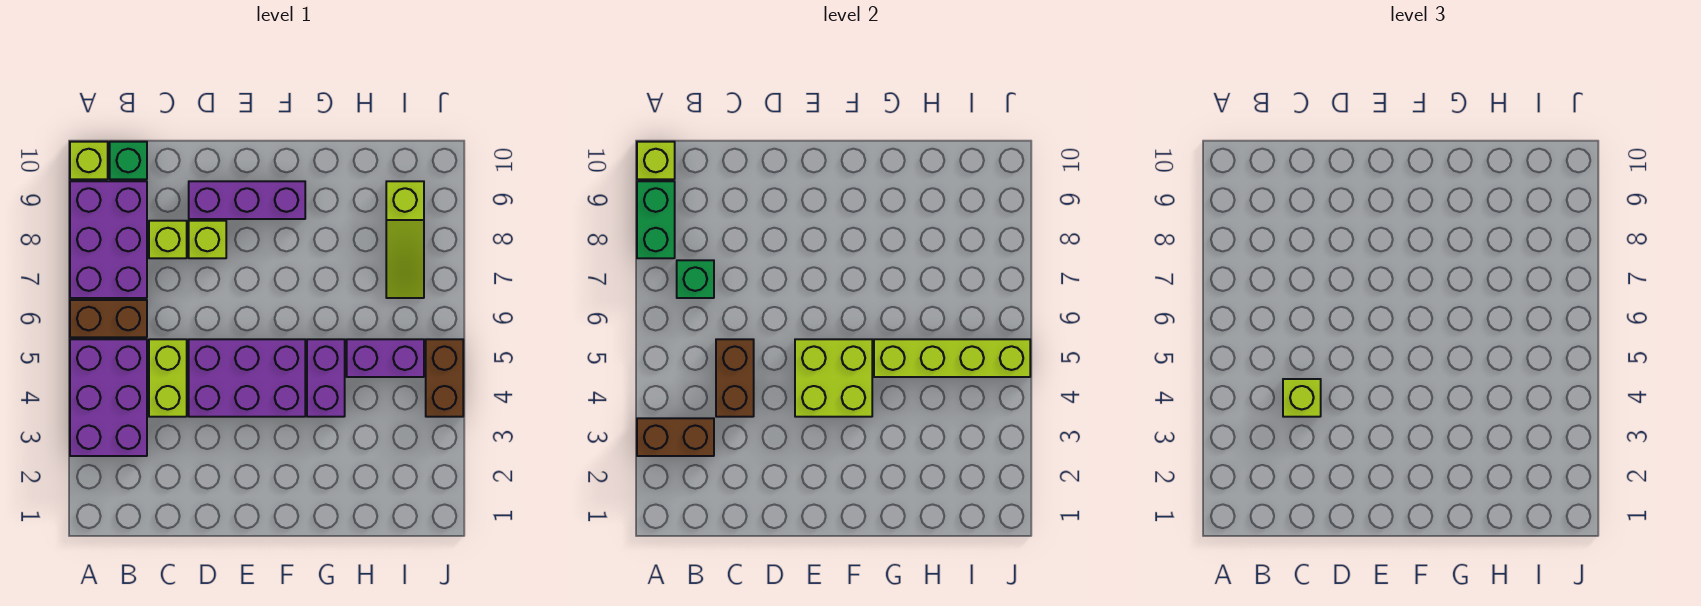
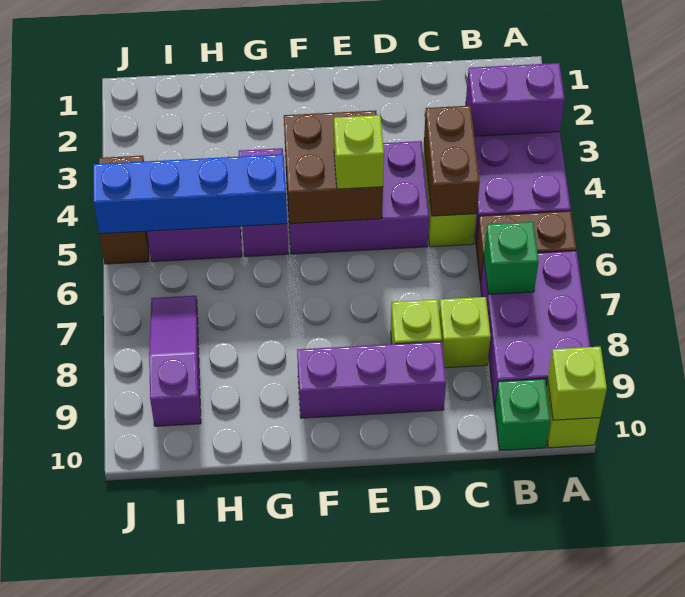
brown brick A3:B3 level 2 -> purple brick A3:B3 level 2
green brick A8:A9 level 2 -> none
lime brick C4 level 3 -> lime brick E5 level 3
lime brick E4:F5 level 2 -> brown brick E4:F5 level 2
lime brick G5:J5 level 2 -> blue brick G5:J5 level 2
lime slope I7:I9 level 1 top 9 -> purple slope I7:I9 level 1 top 9

